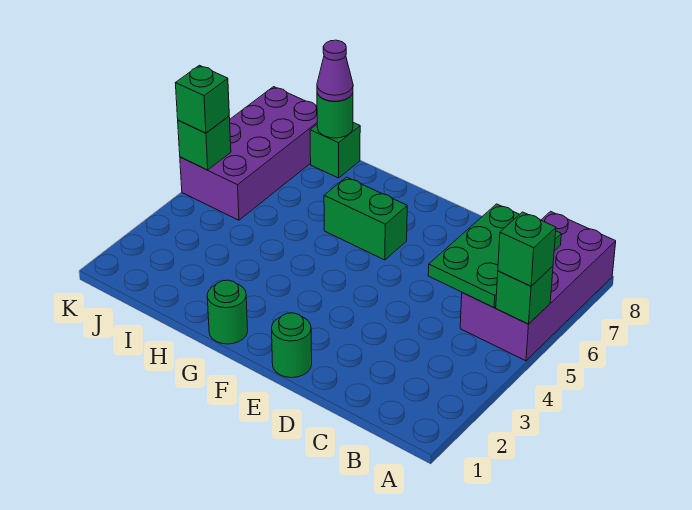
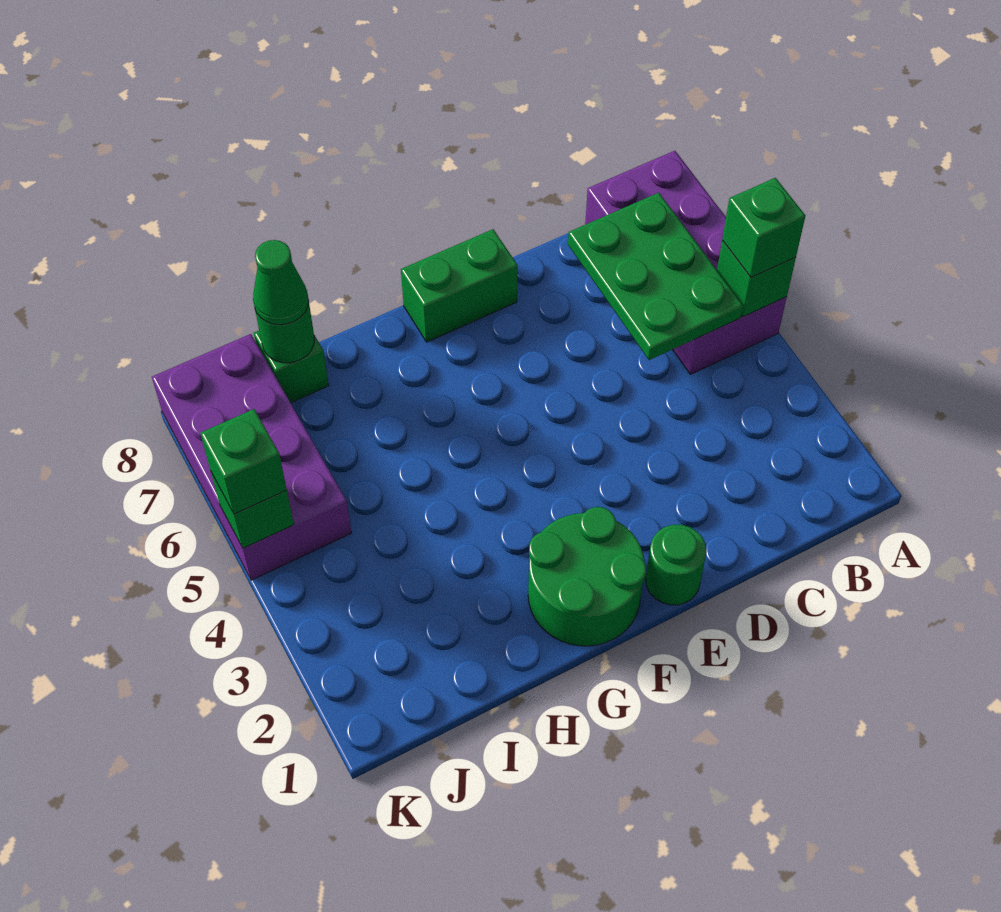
green brick F6:G6 level 1 -> green brick E8:F8 level 1
green round brick G1 level 1 -> green round brick F1:G2 level 1
purple cone I8 level 3 -> green cone I8 level 3

